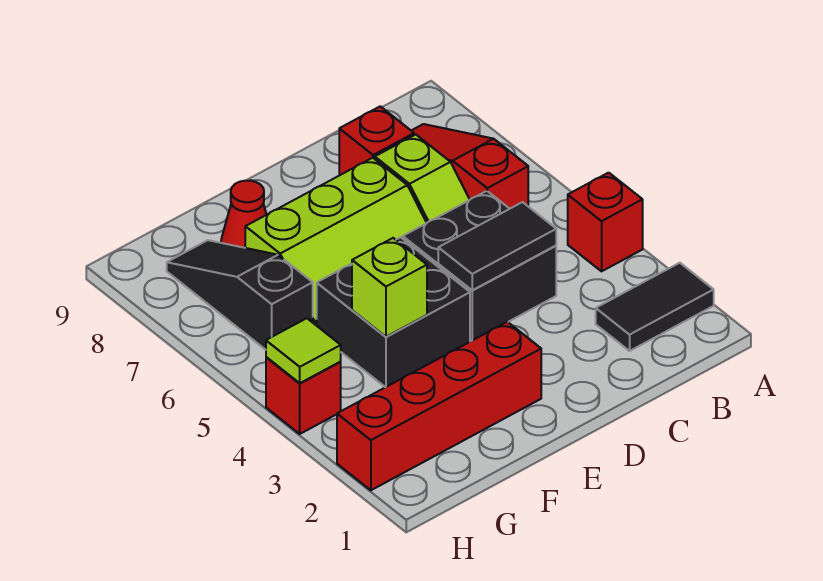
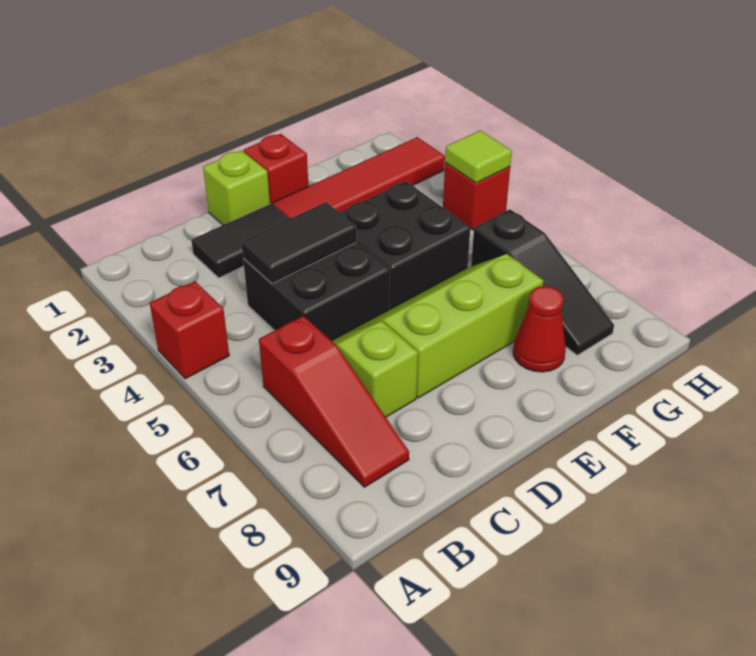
black tile A2:B2 level 1 -> black tile C2:D2 level 1
red brick C8 level 1 -> red brick E1 level 1
red brick E2:H2 level 1 -> red tile E2:H2 level 1
lime brick F4 level 2 -> lime brick D1 level 1

